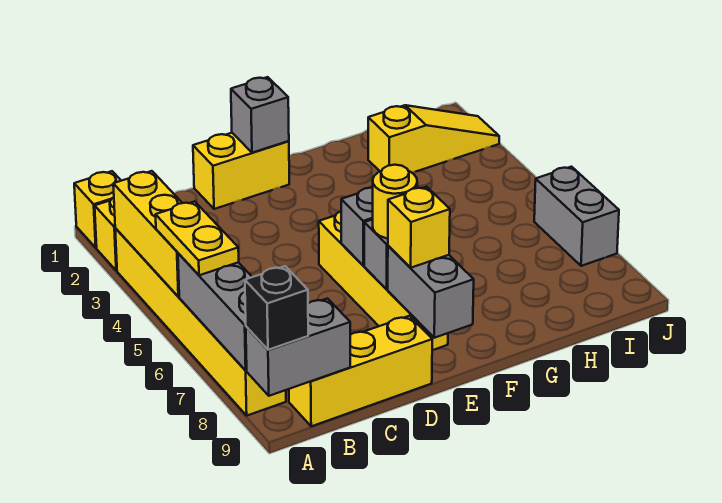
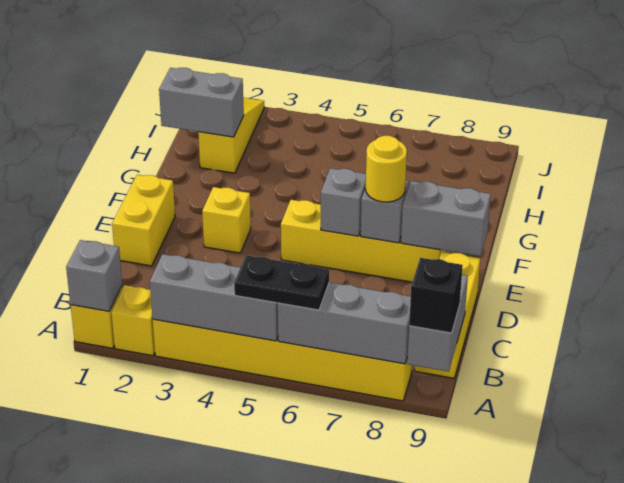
yellow brick A3:A5 level 2 -> grey brick A3:A5 level 2
yellow plate A5:A6 level 3 -> black plate A5:A6 level 3
grey brick E1 level 2 -> grey brick A1 level 2
yellow brick E8 level 3 -> yellow brick E3 level 1
grey brick J6:J7 level 1 -> grey brick H1:H2 level 2

